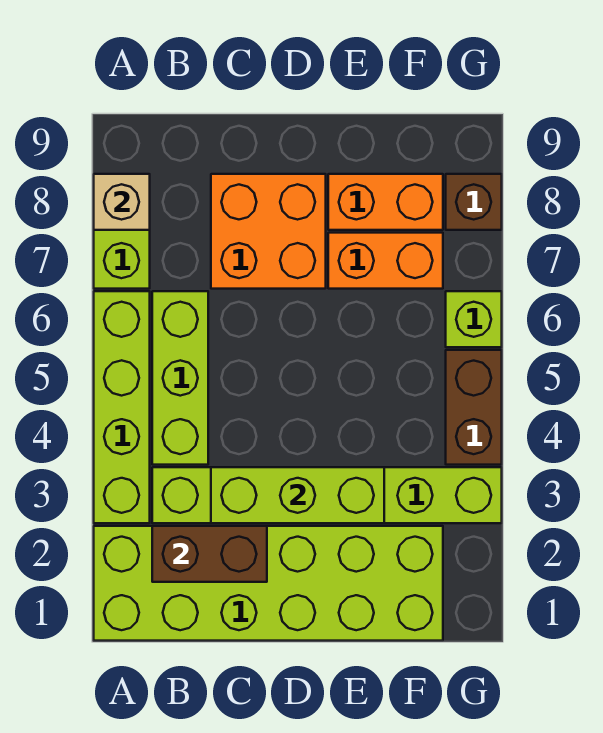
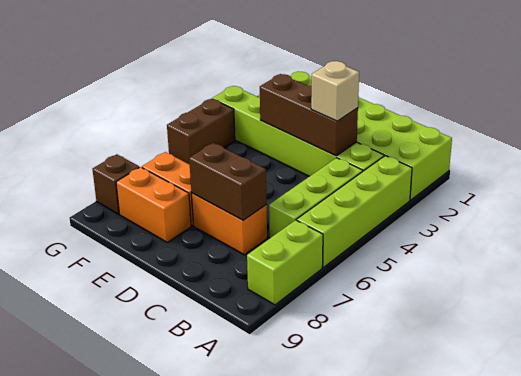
tan brick A8 level 2 -> tan brick C3 level 3
brown brick B2:C2 level 2 -> brown brick C7:D7 level 2
lime brick C3:E3 level 2 -> brown brick C3:E3 level 2
orange brick C7:D8 level 1 -> orange brick C7:D7 level 1
lime brick G6 level 1 -> none

